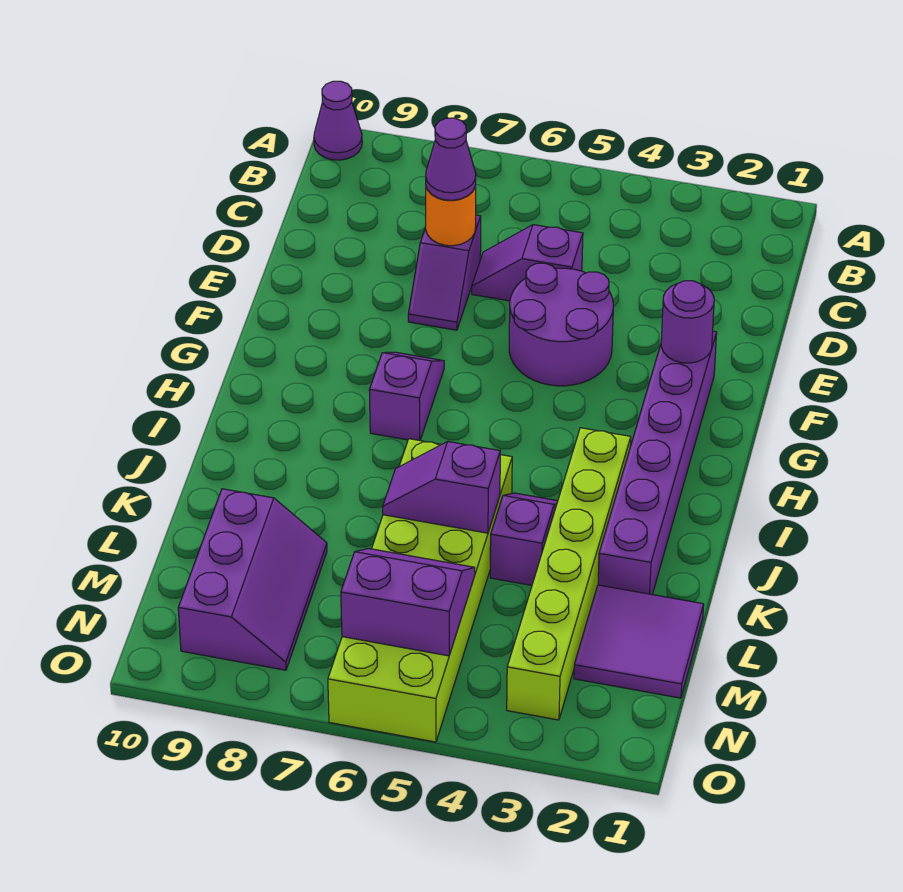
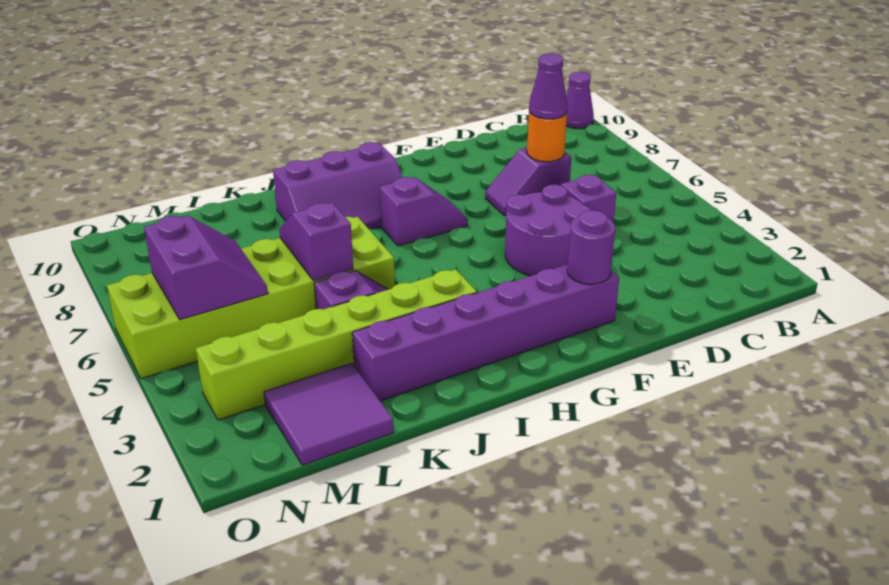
purple slope L8:N9 level 1 top 9 -> purple slope H8:J9 level 1 top 9

